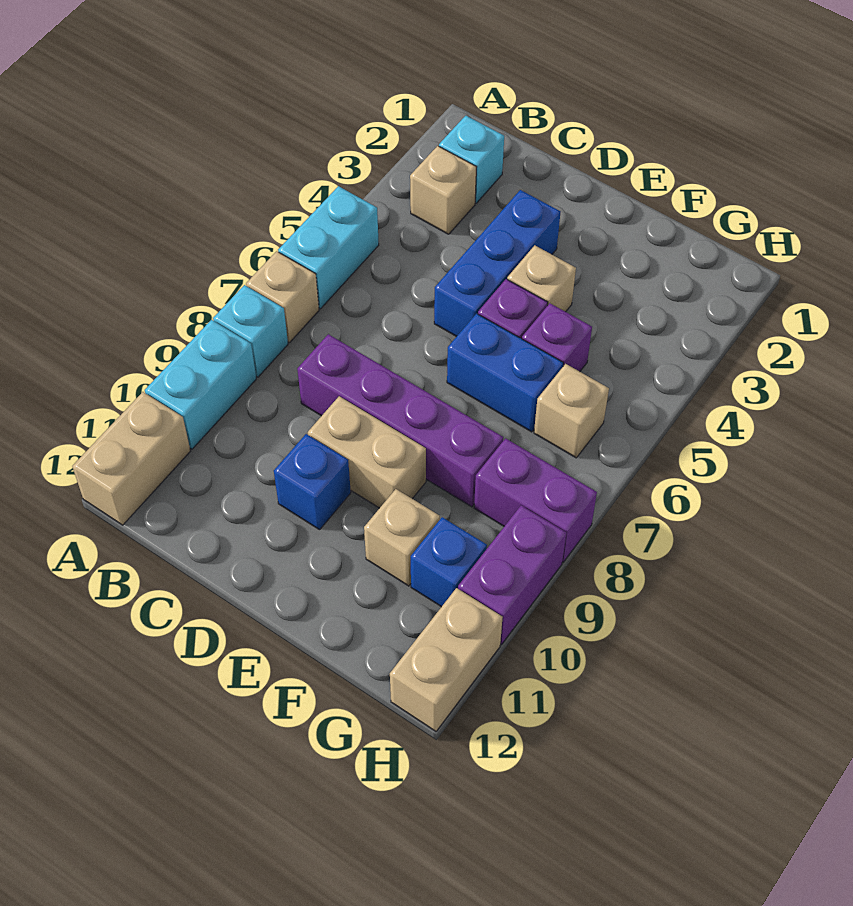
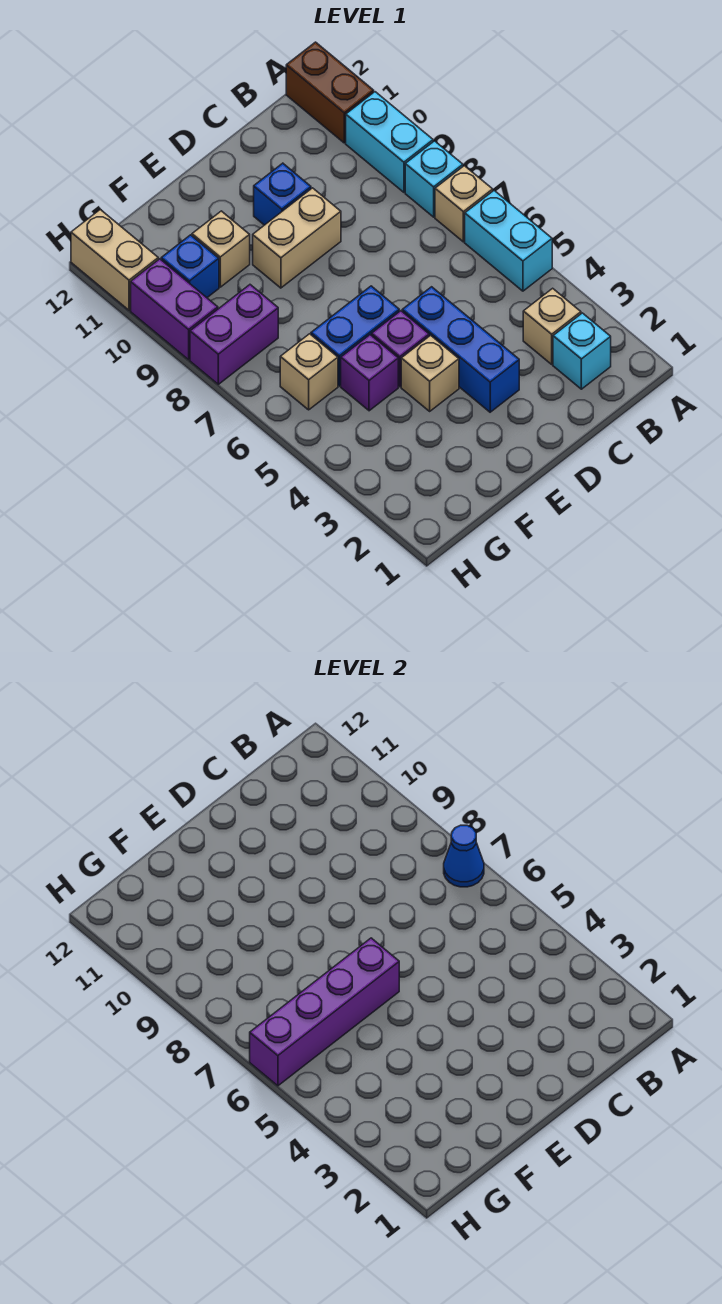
none -> blue cone A7 level 2
tan brick A11:A12 level 1 -> brown brick A11:A12 level 1
purple brick C8:F8 level 1 -> purple brick E6:H6 level 2

